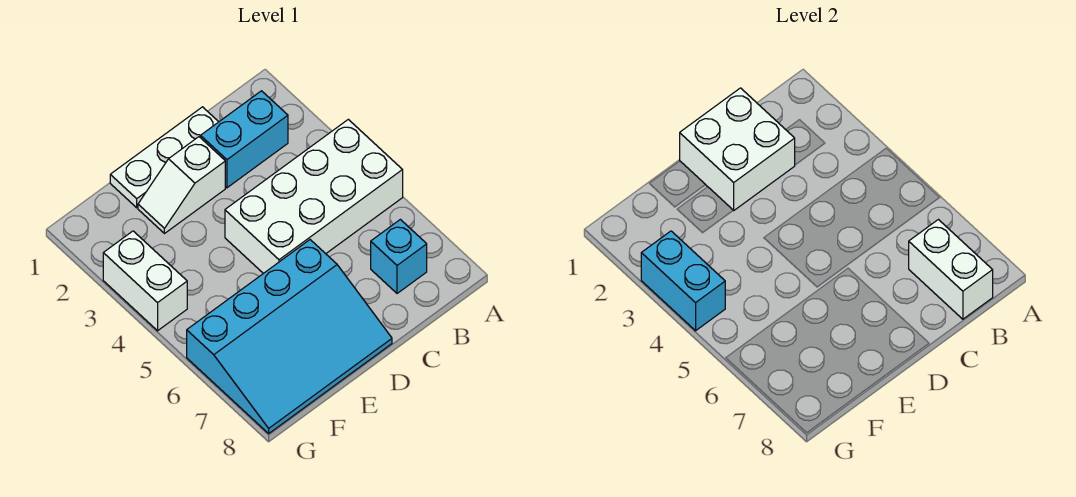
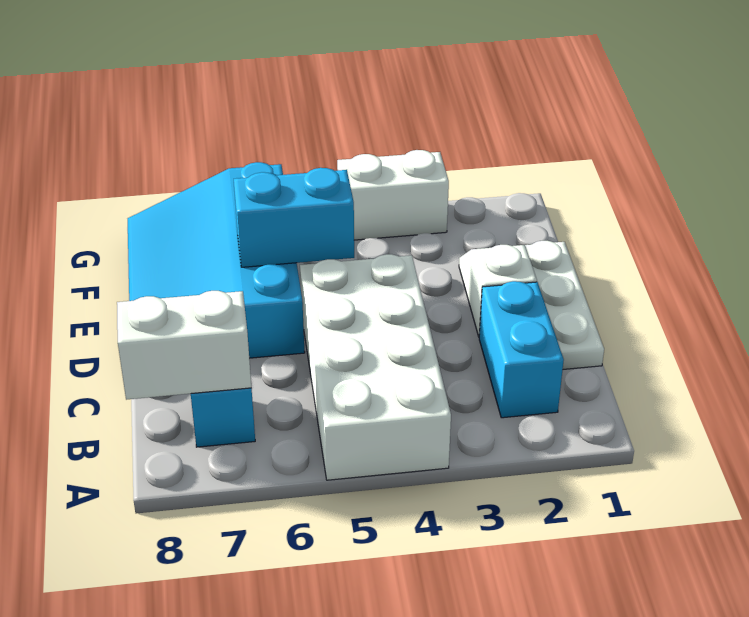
white brick C1:D2 level 2 -> none
cyan brick G3:G4 level 2 -> cyan brick E5:E6 level 2

